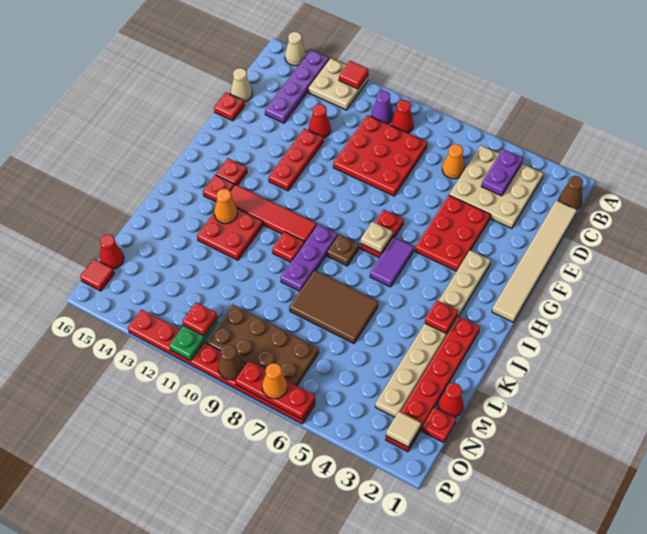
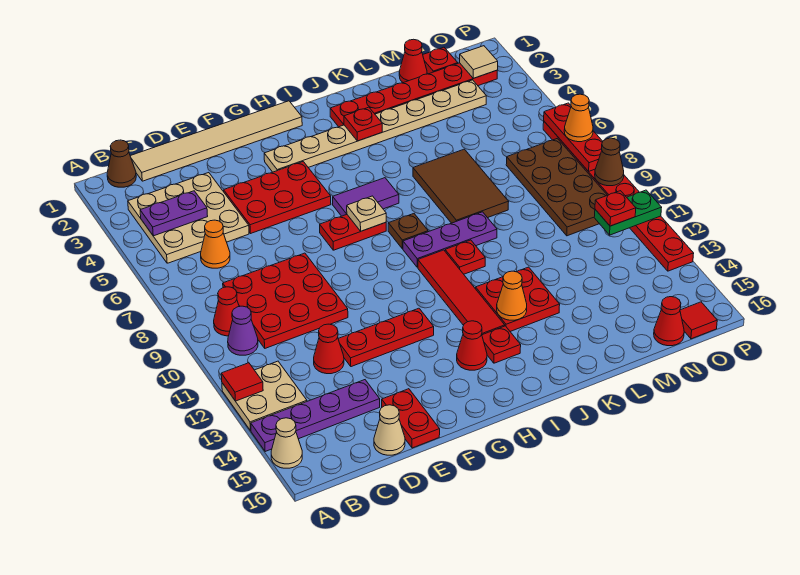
red plate E16 level 1 -> red plate E15:E16 level 1
red plate H14 level 1 -> red cone H14 level 1

